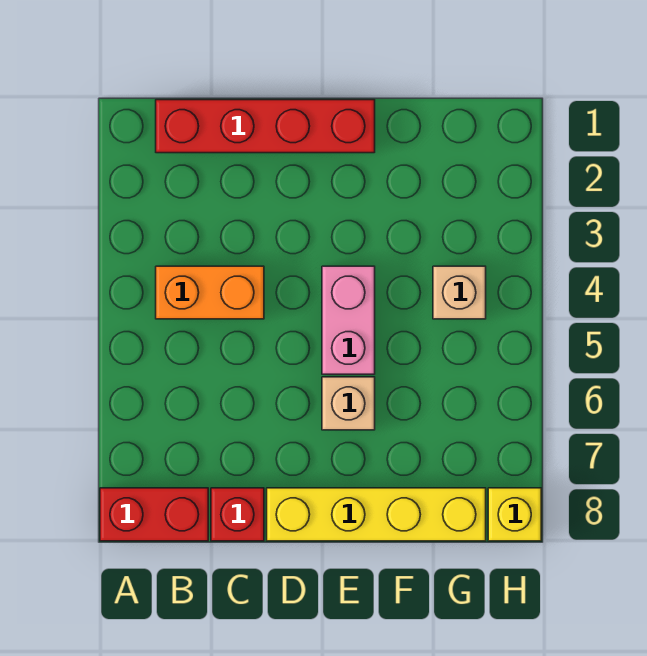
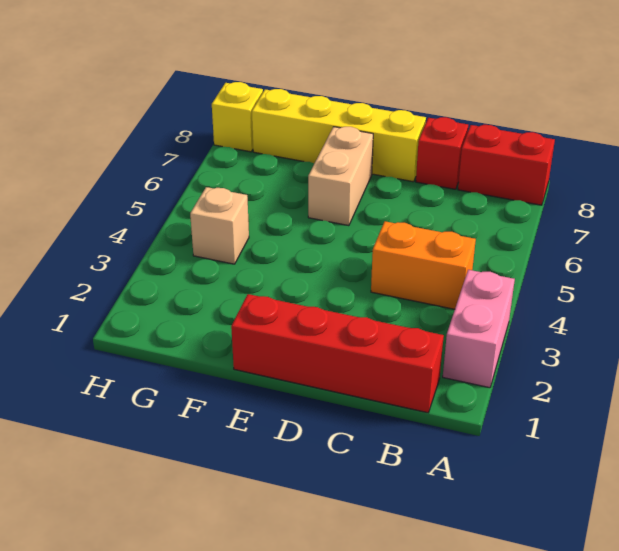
pink brick E4:E5 level 1 -> pink brick A2:A3 level 1
tan brick E6 level 1 -> tan brick E6:E7 level 1

